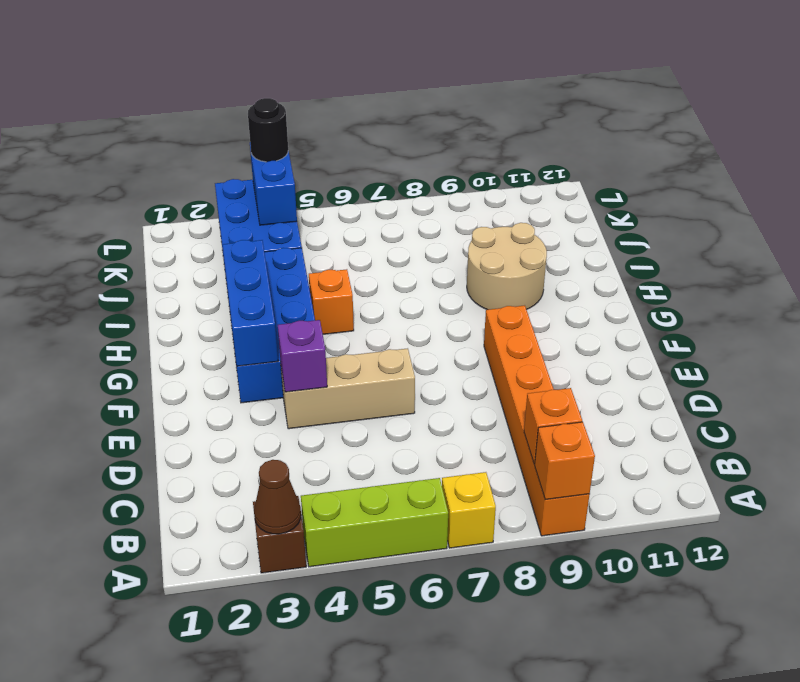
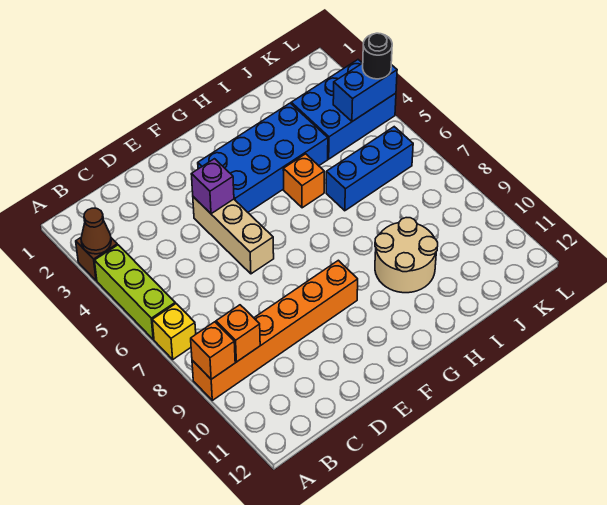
blue brick F3:H3 level 2 -> blue brick I6:K6 level 1

